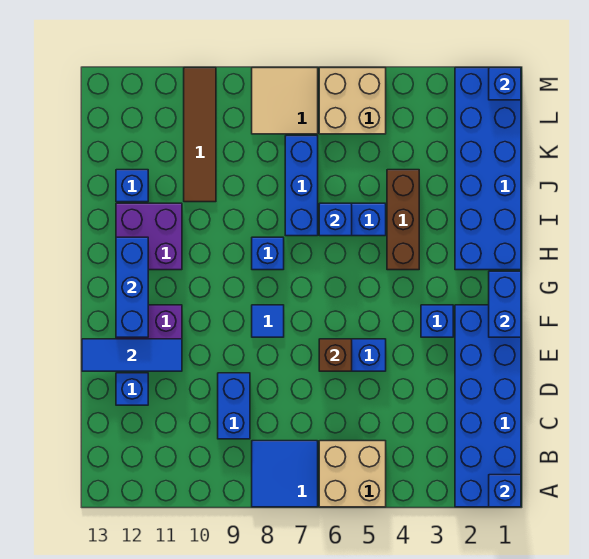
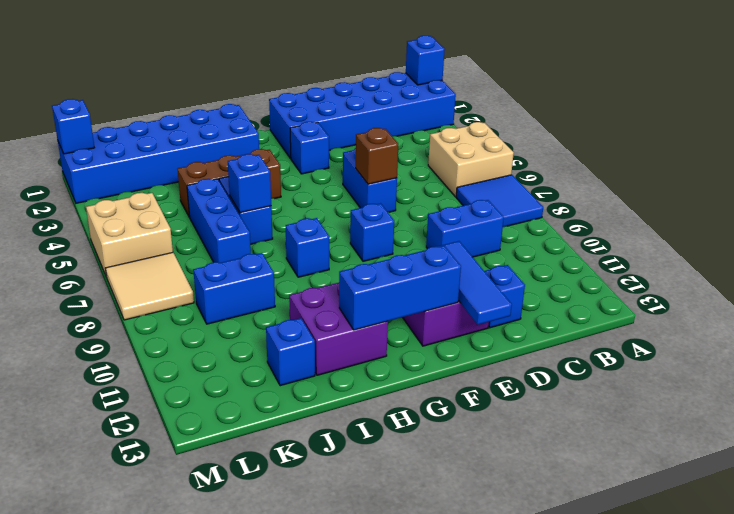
blue brick F1:G1 level 2 -> blue brick J9:K9 level 1
blue tile F8 level 1 -> blue brick F8 level 1
blue brick I7:K7 level 1 -> blue brick J5:J7 level 1
brown tile J10:M10 level 1 -> none

